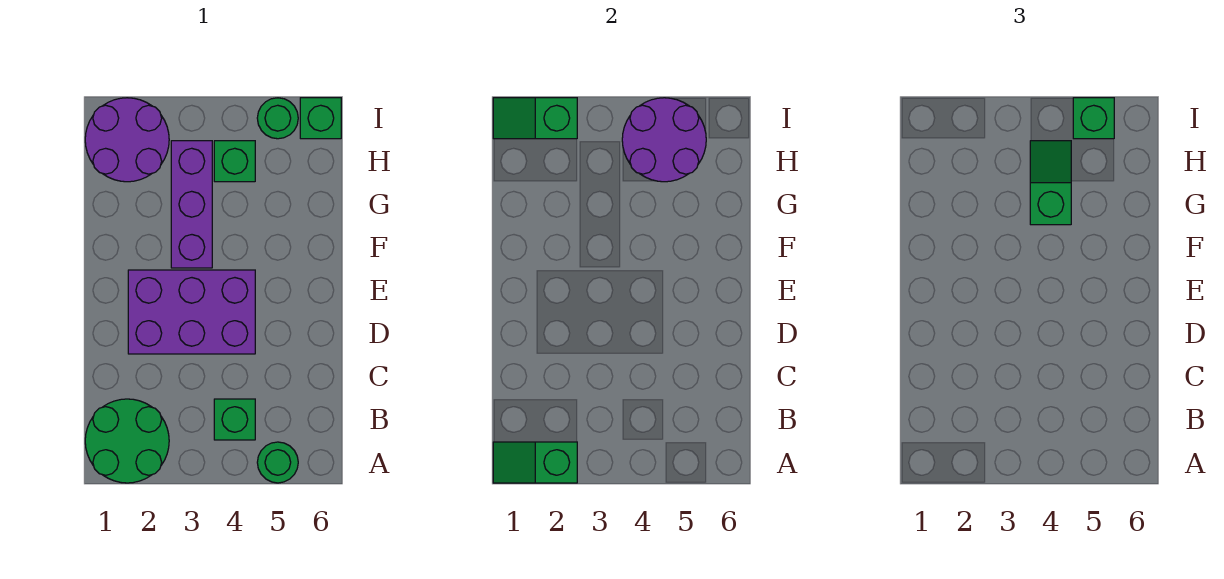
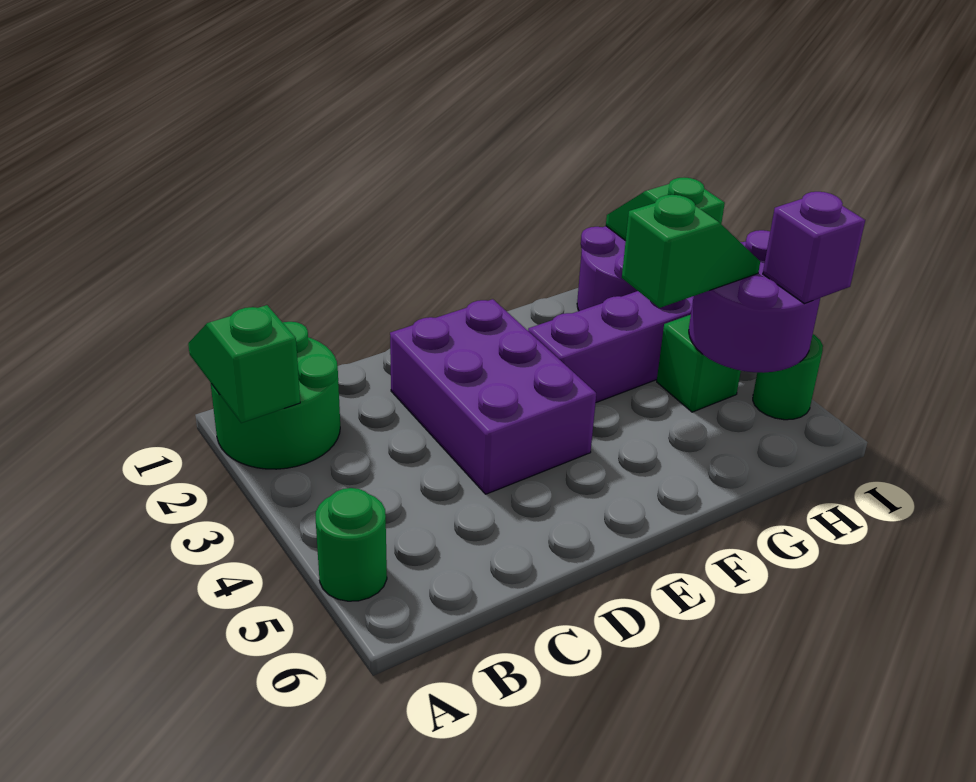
green brick B4 level 1 -> none
green brick I5 level 3 -> purple brick I5 level 3
green brick I6 level 1 -> none

